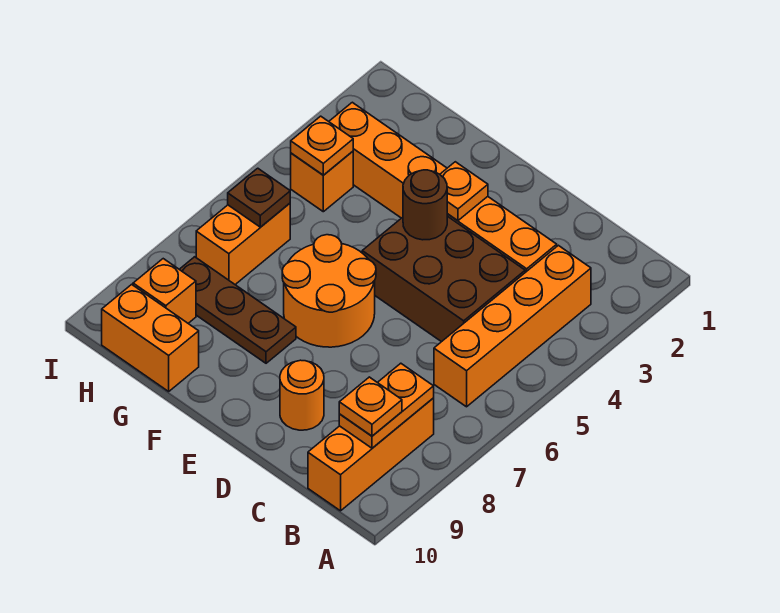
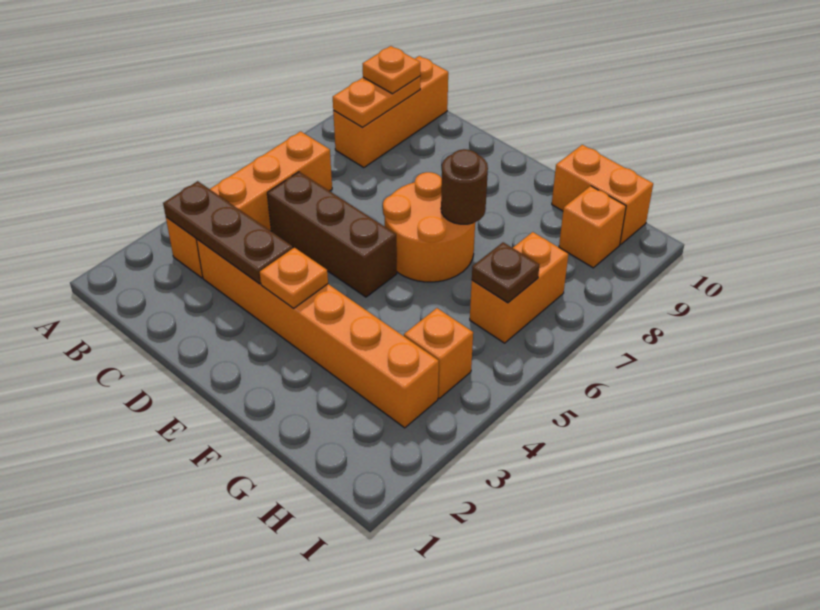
brown brick C4:E5 level 1 -> brown brick C5:E5 level 1
orange round brick D9 level 1 -> none
brown round brick E4 level 2 -> brown round brick F7 level 2
brown plate F8:H8 level 1 -> brown plate B3:D3 level 2
orange plate H4 level 2 -> none

